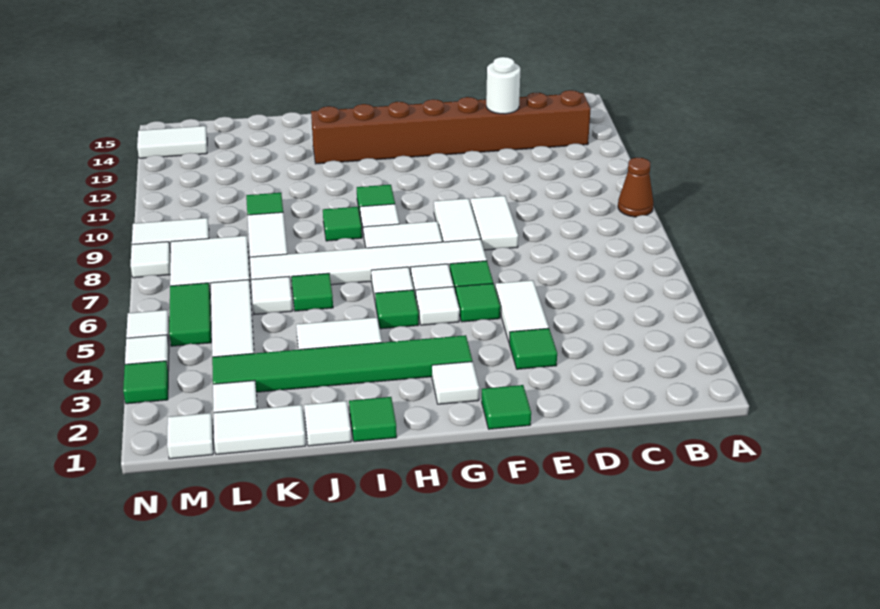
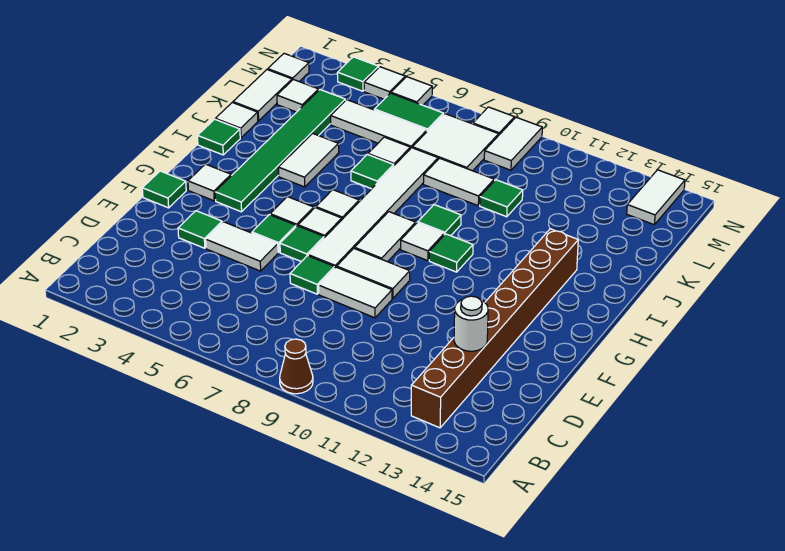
green tile H5 level 1 -> green tile E7 level 1

